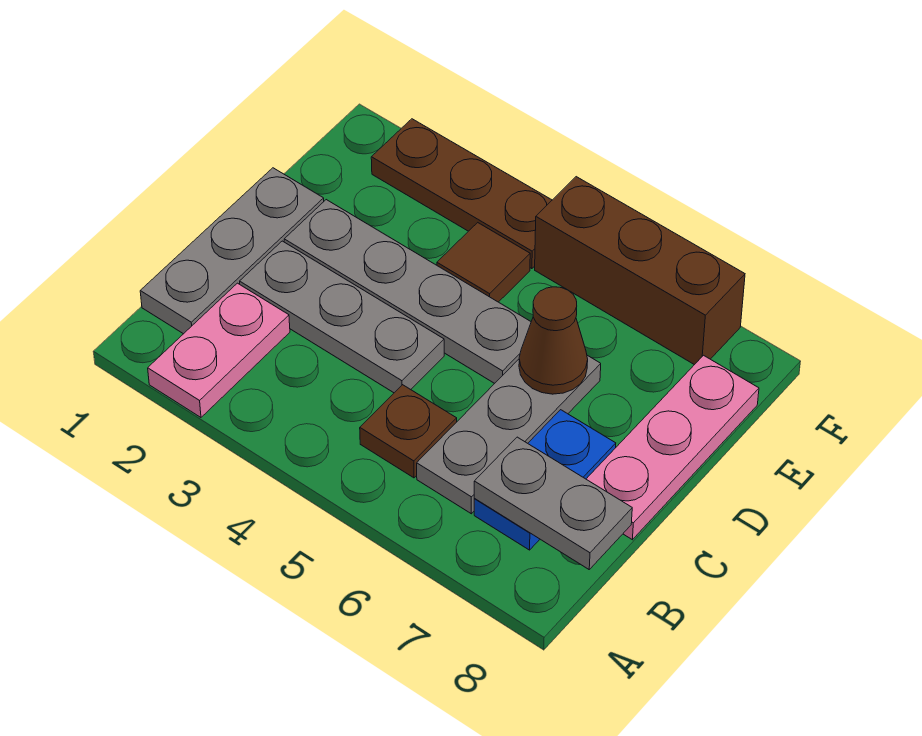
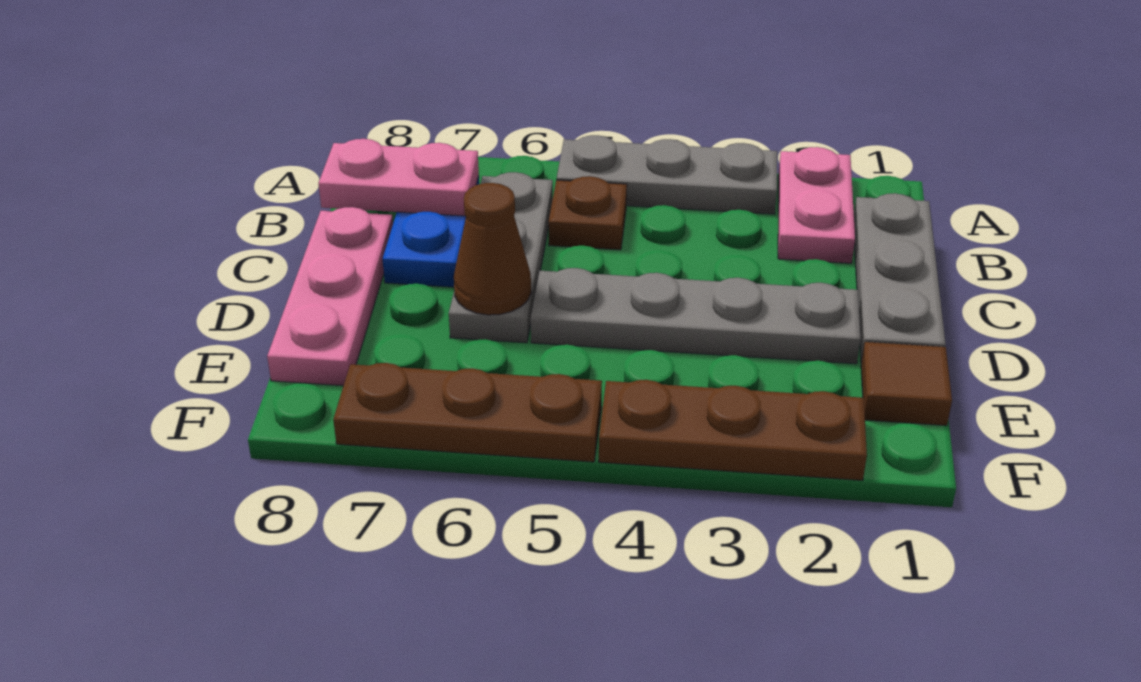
grey plate B7:B8 level 2 -> pink plate B7:B8 level 2
grey plate C2:C4 level 1 -> grey plate A3:A5 level 1
brown tile E4 level 1 -> brown tile E1 level 1
brown brick F5:F7 level 1 -> brown plate F5:F7 level 1

